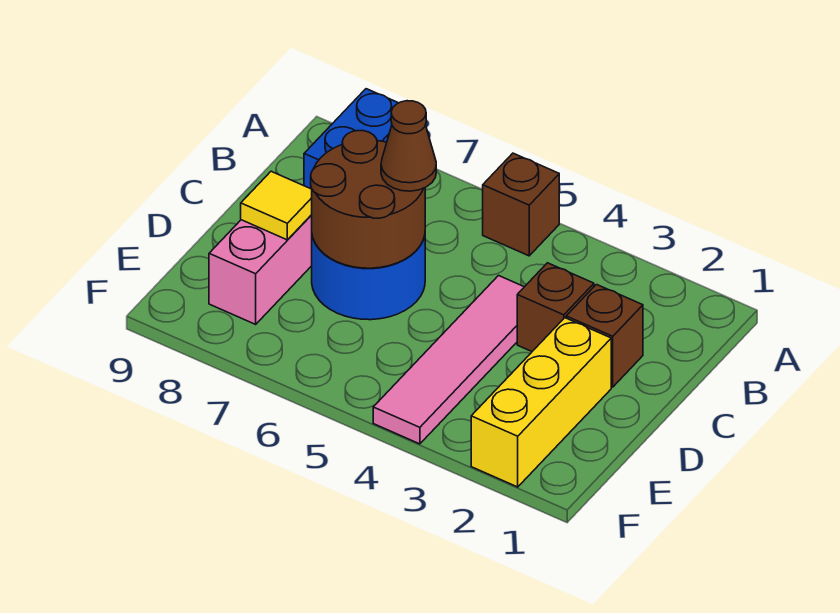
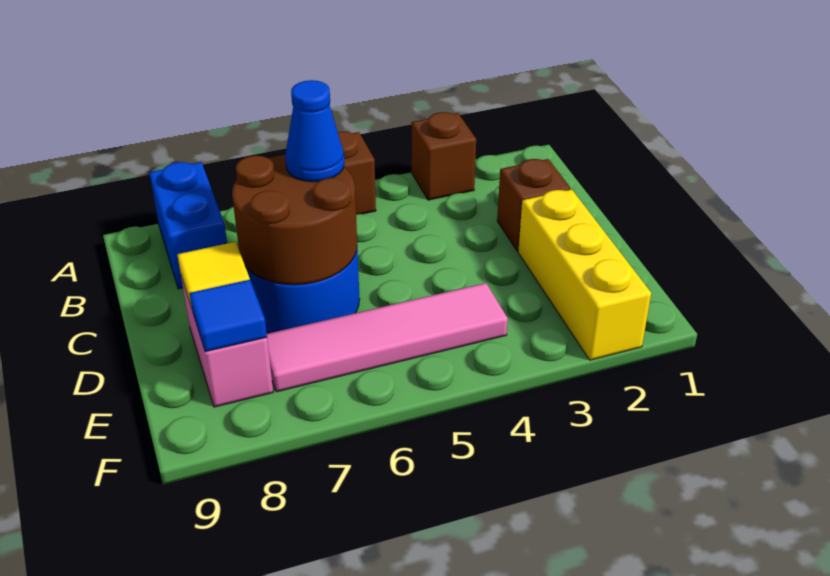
brown brick C3 level 1 -> brown brick A3 level 1
pink tile C4:F4 level 1 -> pink tile E4:E7 level 1
brown cone C6 level 3 -> blue cone C6 level 3
none -> blue tile E8 level 2

